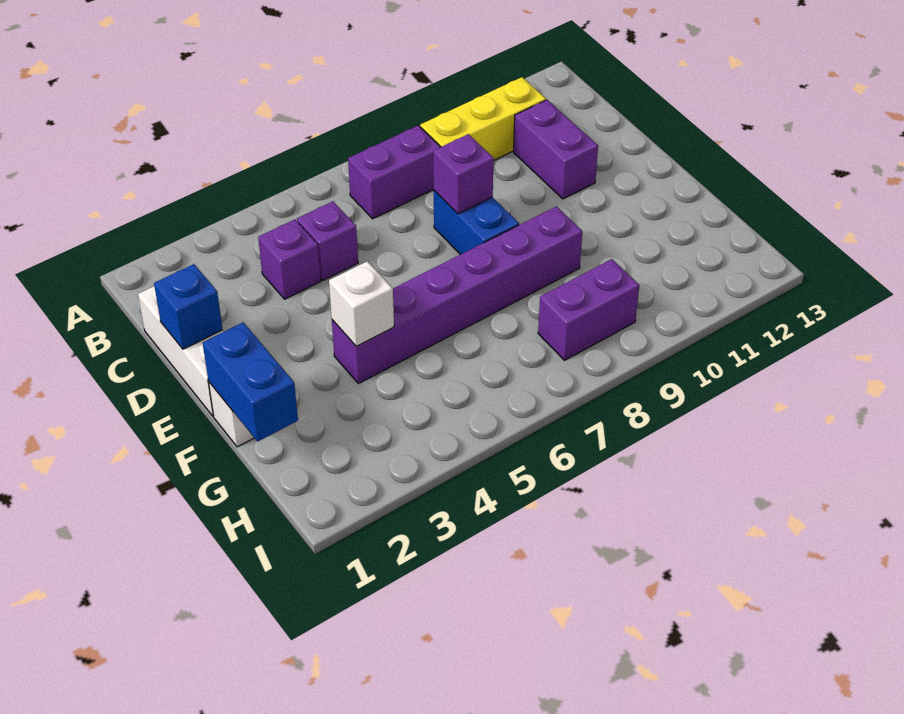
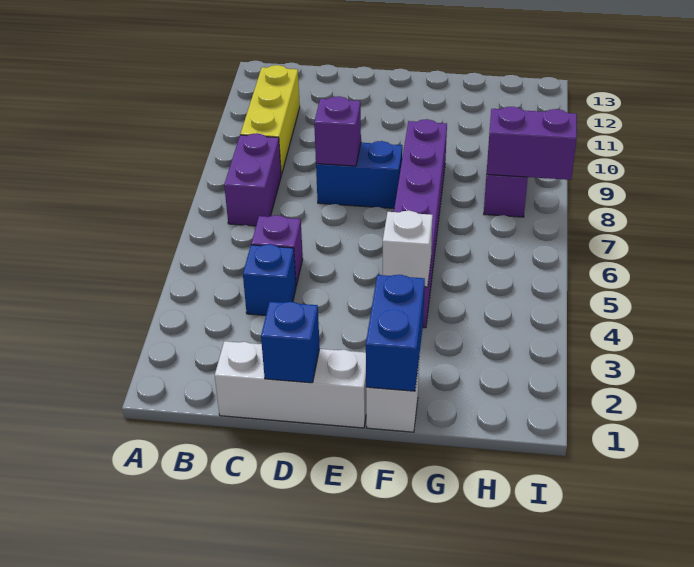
purple brick C4 level 1 -> blue brick C4 level 1
purple brick C11:D11 level 1 -> purple brick H8:I8 level 2
blue brick F1:G1 level 2 -> blue brick F1:F2 level 2

